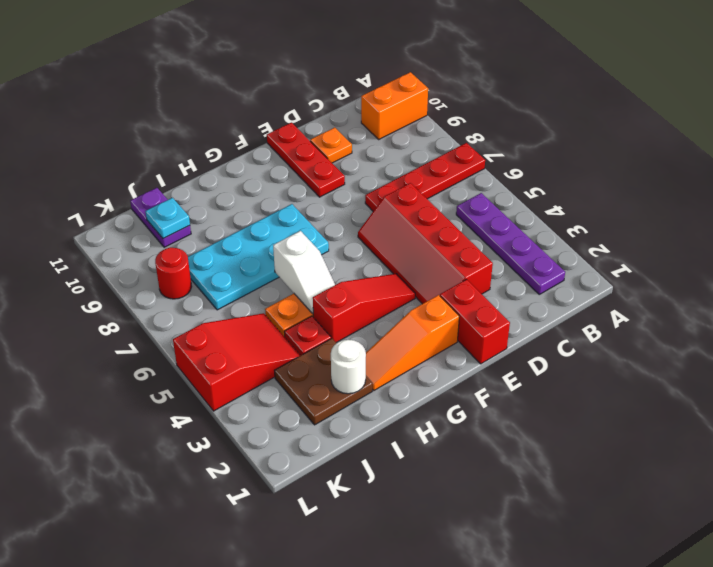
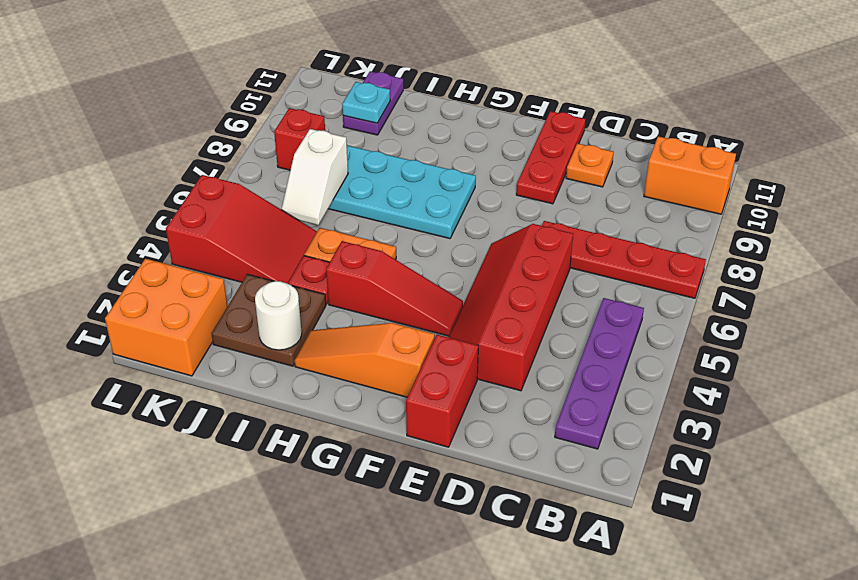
white slope H5:H6 level 2 top 6 -> white slope J6:J7 level 2 top 7
none -> orange brick K1:L2 level 1
red round brick K8 level 1 -> red brick K8 level 1

